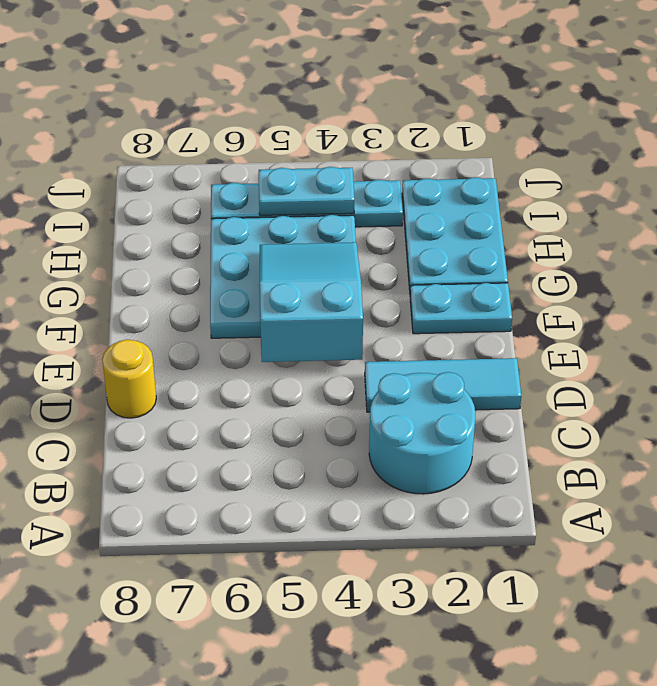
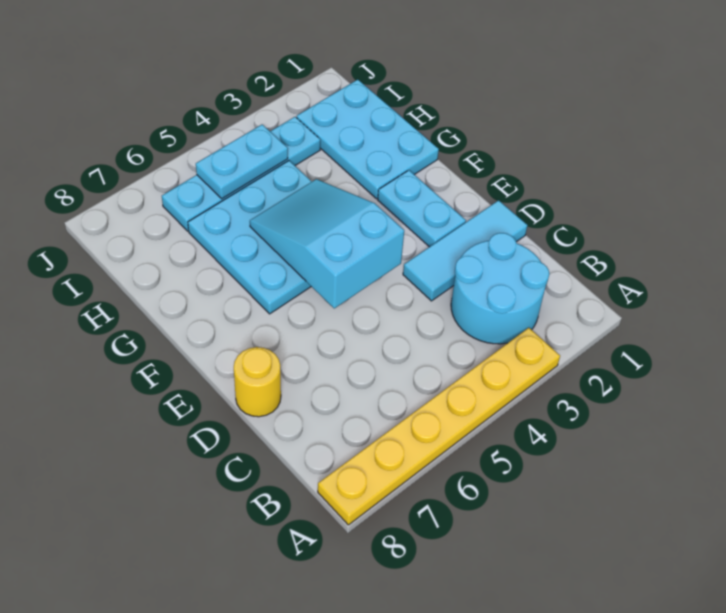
none -> yellow plate A3:A8 level 1
cyan plate F1:F2 level 1 -> cyan plate E2:F2 level 1

